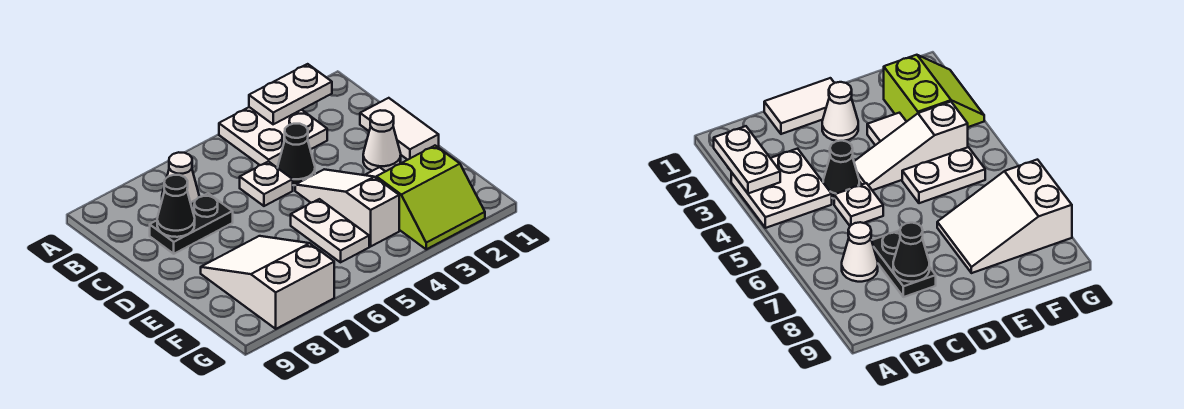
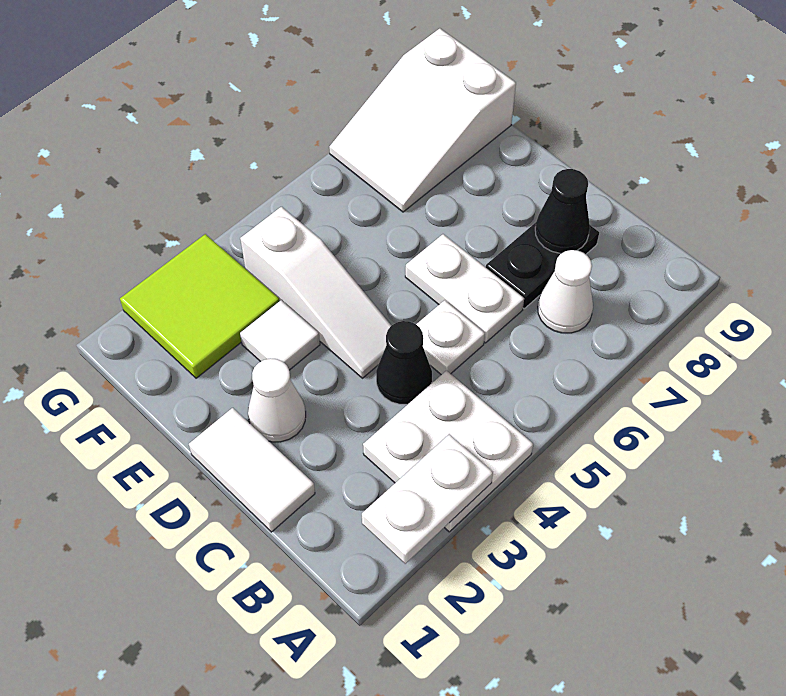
white plate E5:F5 level 1 -> white plate C6:D6 level 1
white slope E7:G8 level 1 top G -> white slope F7:G9 level 1 top 9
lime slope F2:G3 level 1 top F -> lime tile F2:G3 level 1

